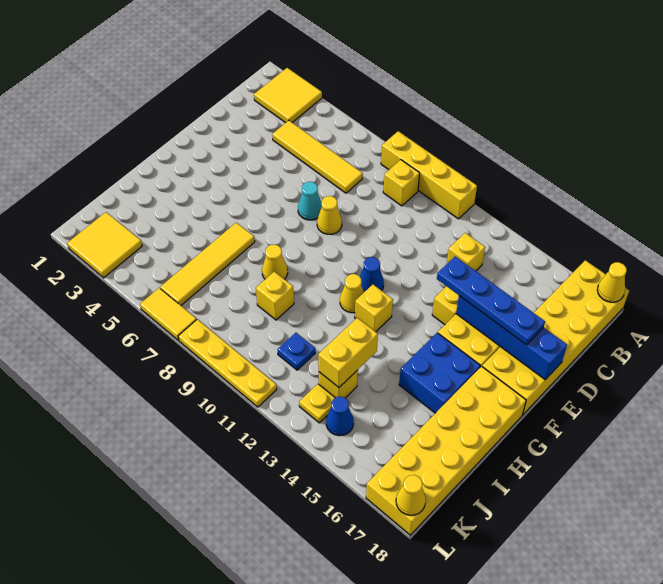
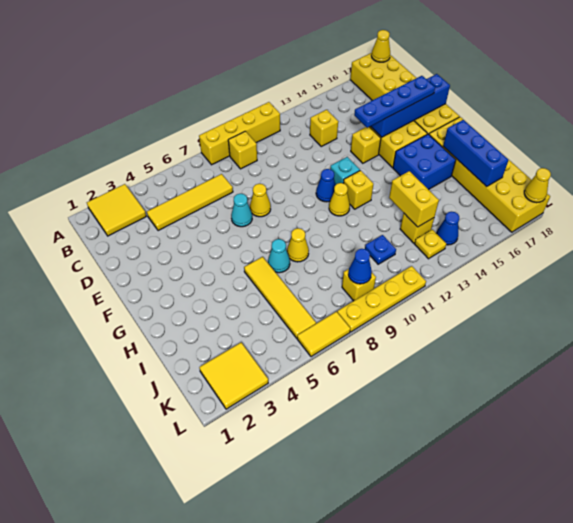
none -> cyan brick F12 level 1
none -> cyan cone H7 level 1
none -> blue brick H17:J17 level 2
yellow brick I9 level 1 -> yellow brick K9 level 1
none -> blue cone K9 level 2

